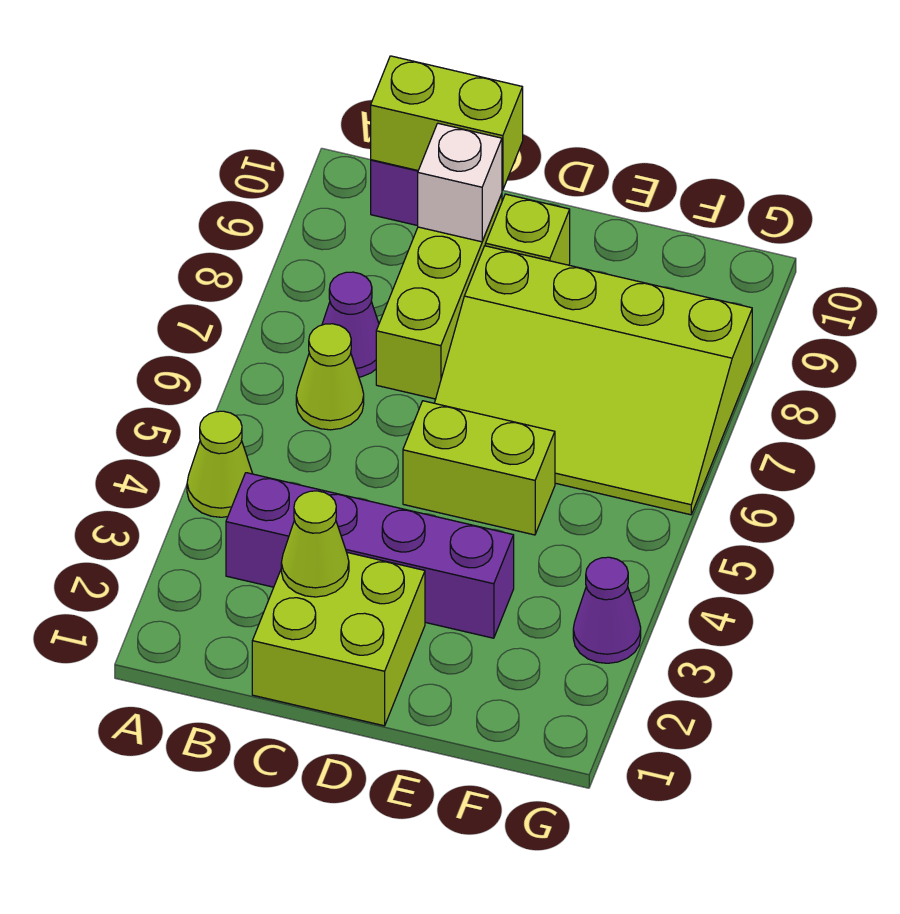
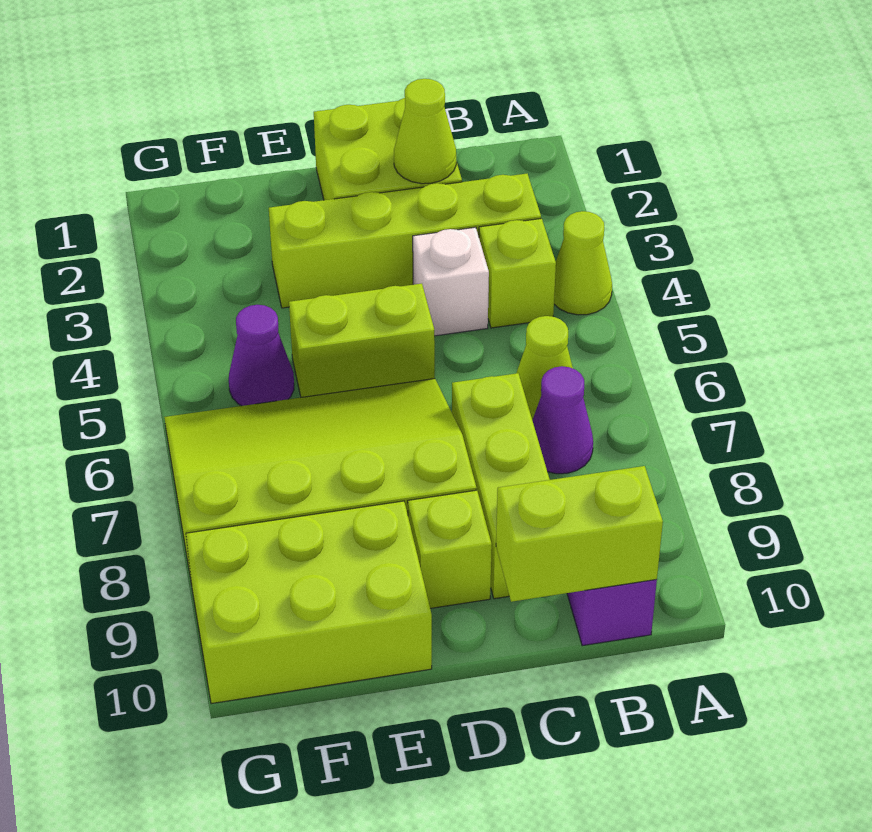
purple brick B3:E3 level 1 -> lime brick B3:E3 level 1
none -> lime brick B4 level 1
white brick C9 level 2 -> white brick C4 level 1
none -> lime brick E9:G10 level 1
purple cone G3 level 1 -> purple cone F5 level 1

